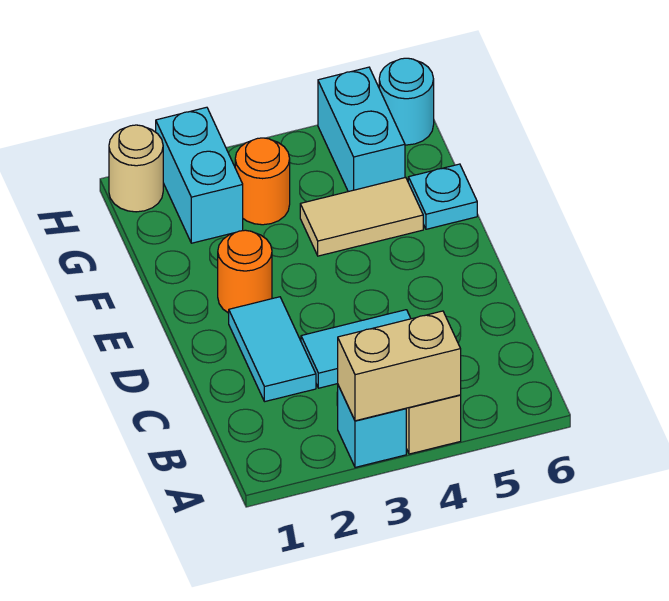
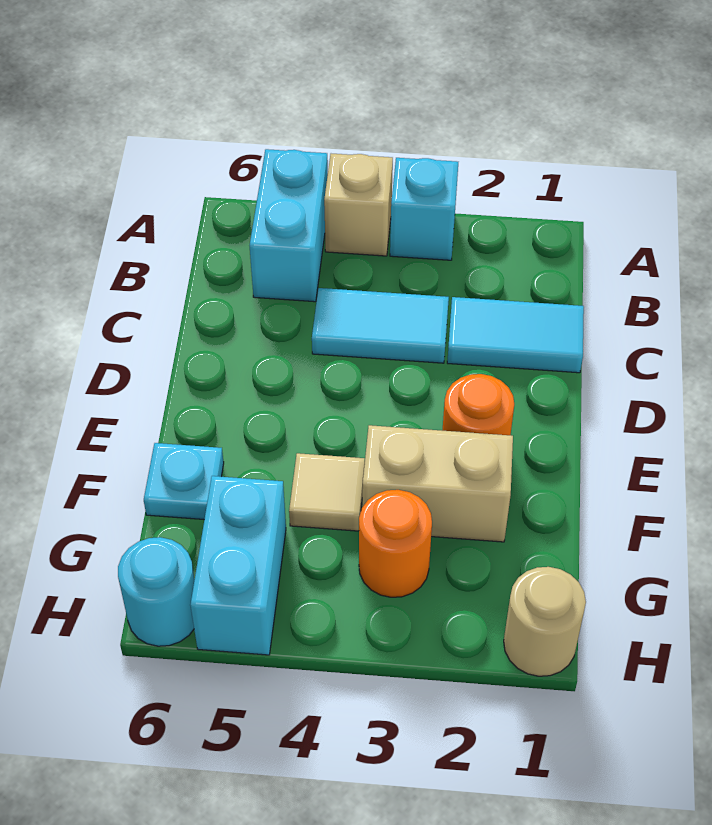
tan brick A3:A4 level 2 -> tan brick F2:F3 level 1
cyan tile C2:D2 level 1 -> cyan tile C1:C2 level 1
tan tile F4:F5 level 1 -> tan tile F4 level 1
cyan brick G2:H2 level 1 -> cyan brick A5:B5 level 1

